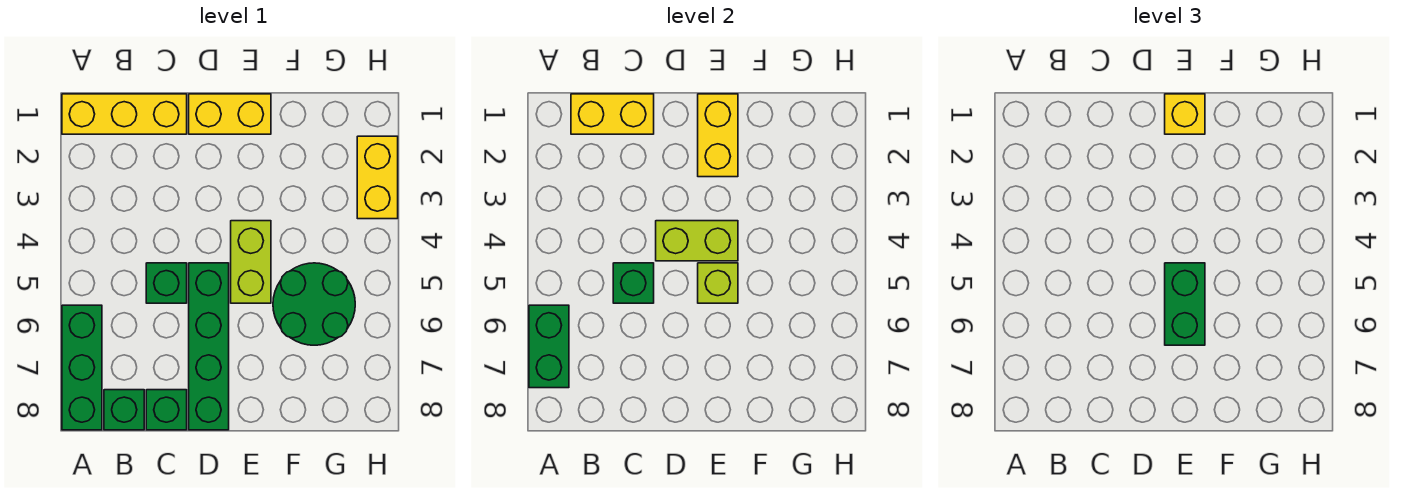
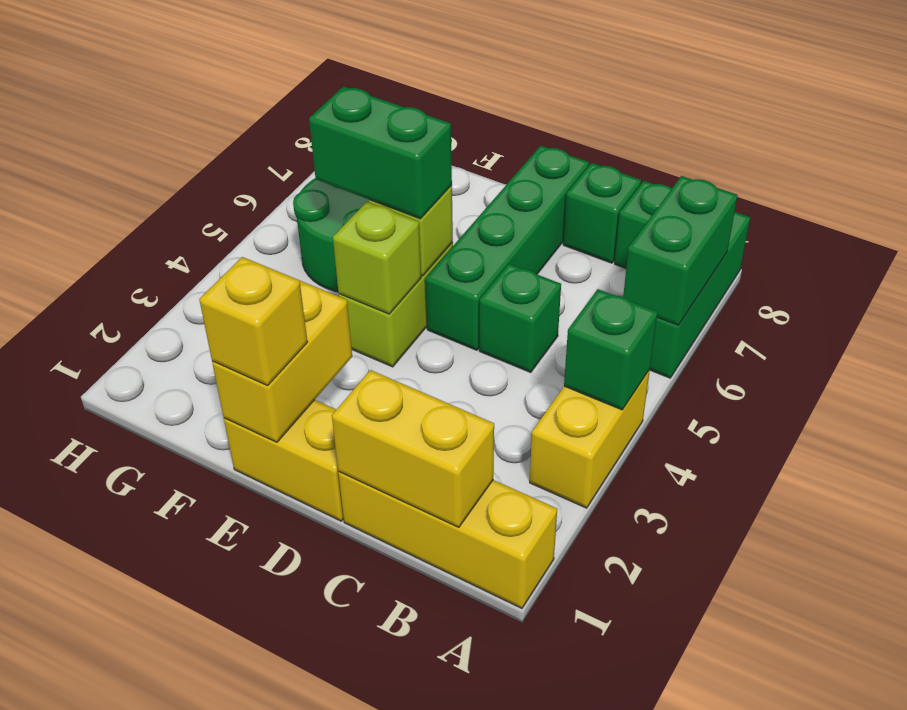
green brick C5 level 2 -> green brick A4 level 2
lime brick D4:E4 level 2 -> lime brick E4 level 2
green brick E5:E6 level 3 -> green brick E5:F5 level 3
yellow brick H2:H3 level 1 -> yellow brick A3:A4 level 1

